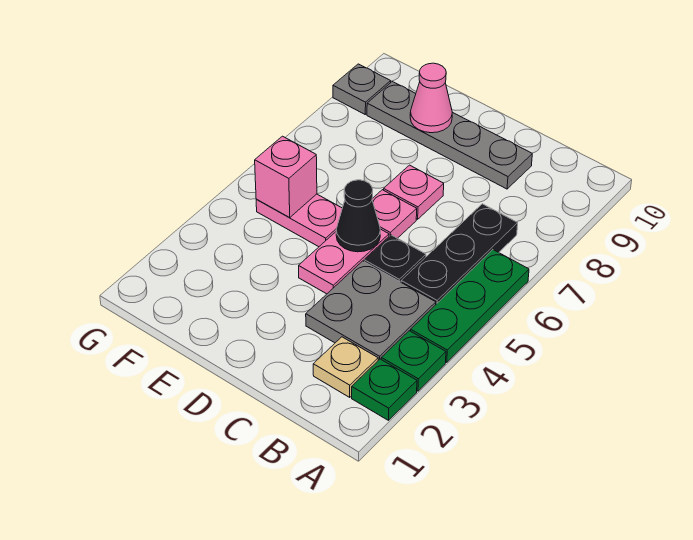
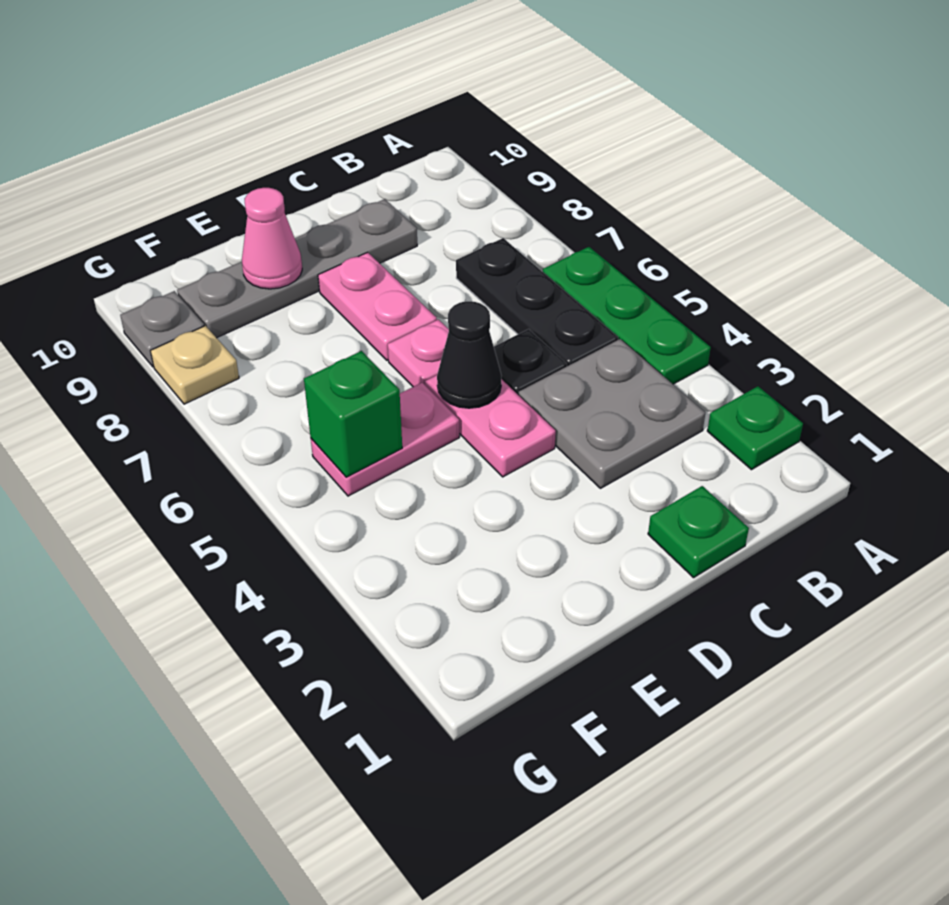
green plate A3 level 1 -> green plate C1 level 1
tan plate B2 level 1 -> tan plate G8 level 1
pink plate D7 level 1 -> pink plate D7:D8 level 1
pink brick F5 level 2 -> green brick F5 level 2

